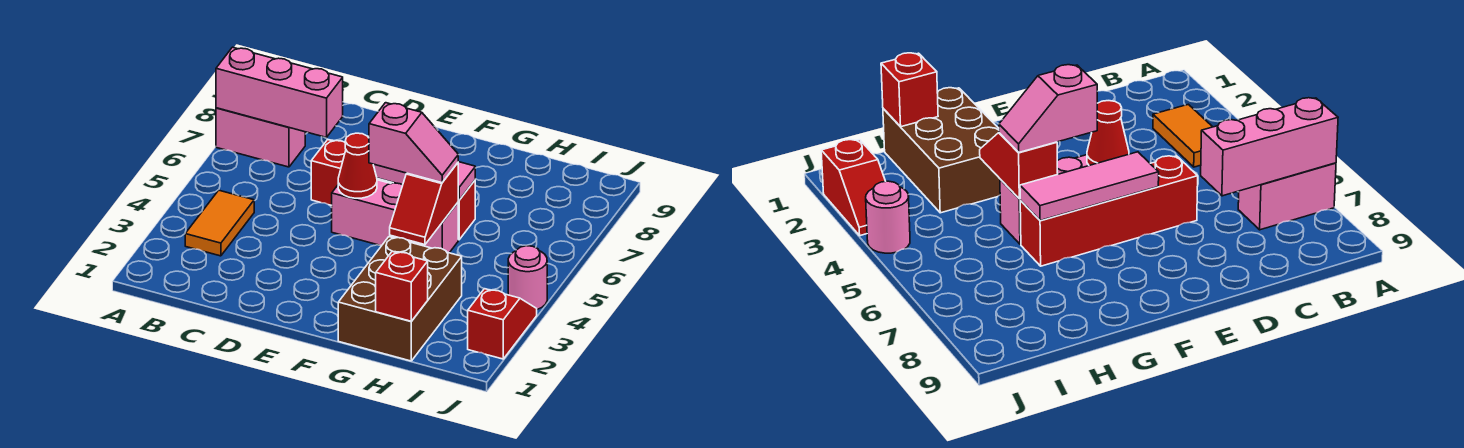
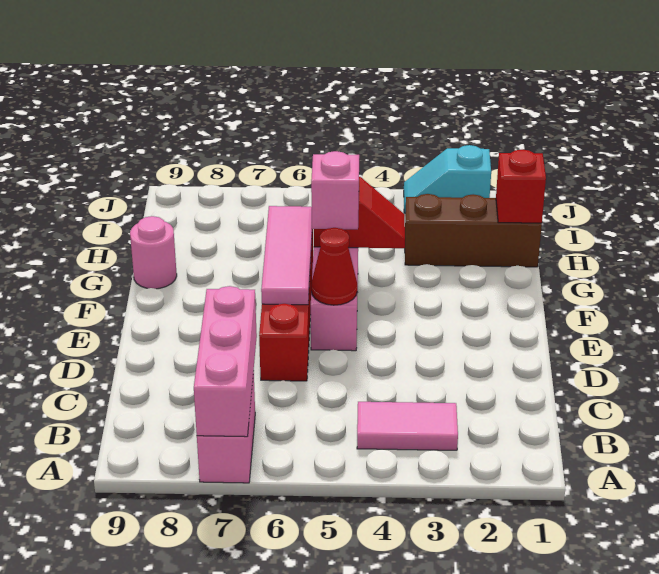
orange tile B3:B4 level 1 -> pink tile B3:B4 level 1
brown brick G1:H3 level 1 -> brown brick H1:H3 level 1
red slope J2:J3 level 1 top 2 -> cyan slope J2:J3 level 1 top 2
pink round brick J4 level 1 -> pink round brick G9 level 1

